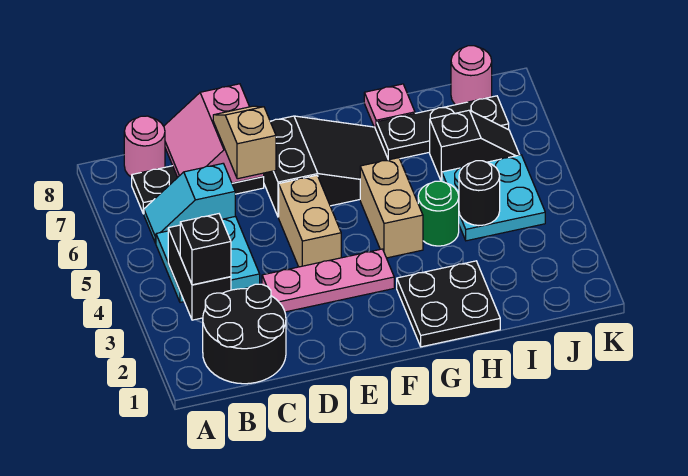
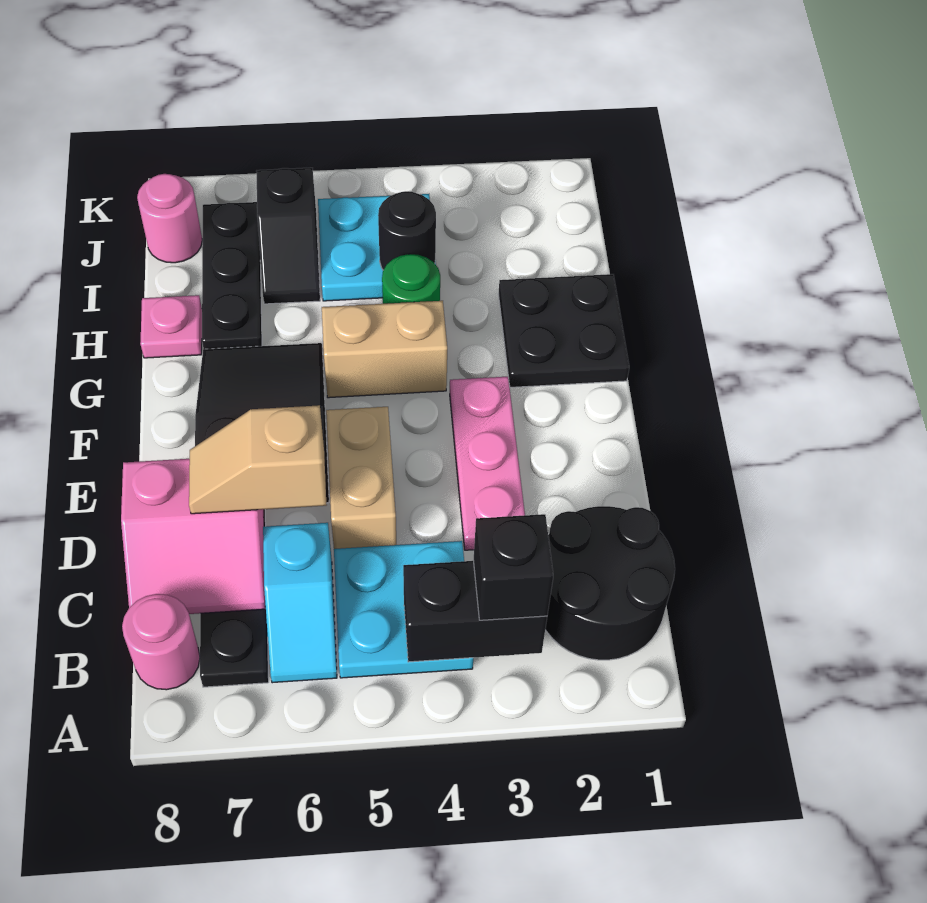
tan brick E4:E5 level 1 -> tan brick D5:E5 level 1
black slope I6:J6 level 1 top I -> black slope I6:J6 level 1 top J

